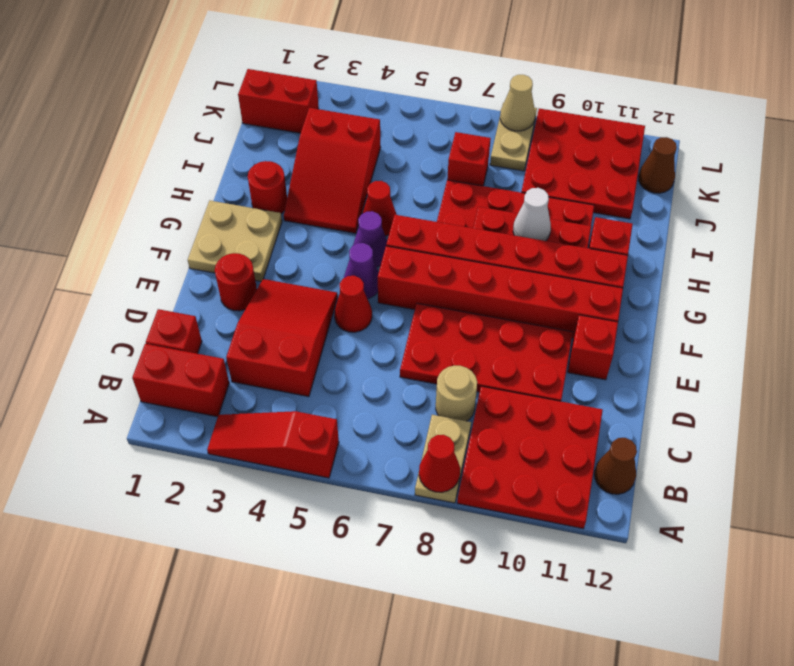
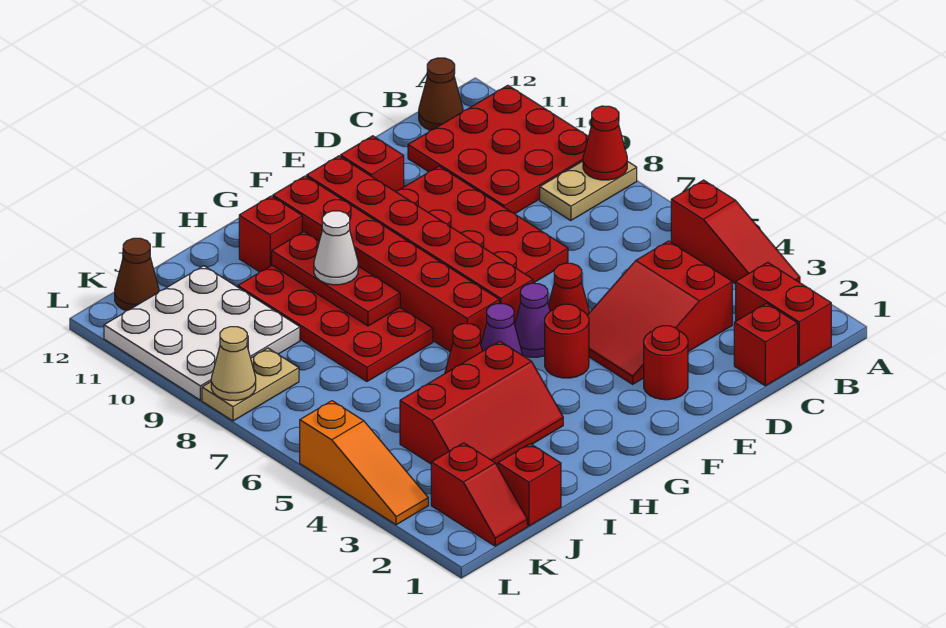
tan round brick C8 level 1 -> none
tan plate F1:G2 level 1 -> none
red round brick H2 level 1 -> red round brick F4 level 1
red slope H3:J4 level 1 top J -> red slope H3:J4 level 1 top 4
red brick J7 level 1 -> red brick J1 level 1
red plate J9:L11 level 1 -> white plate J9:L11 level 1
red brick K1:K2 level 1 -> red slope K1:K2 level 1 top 2
none -> orange slope L3:L5 level 1 top 5

